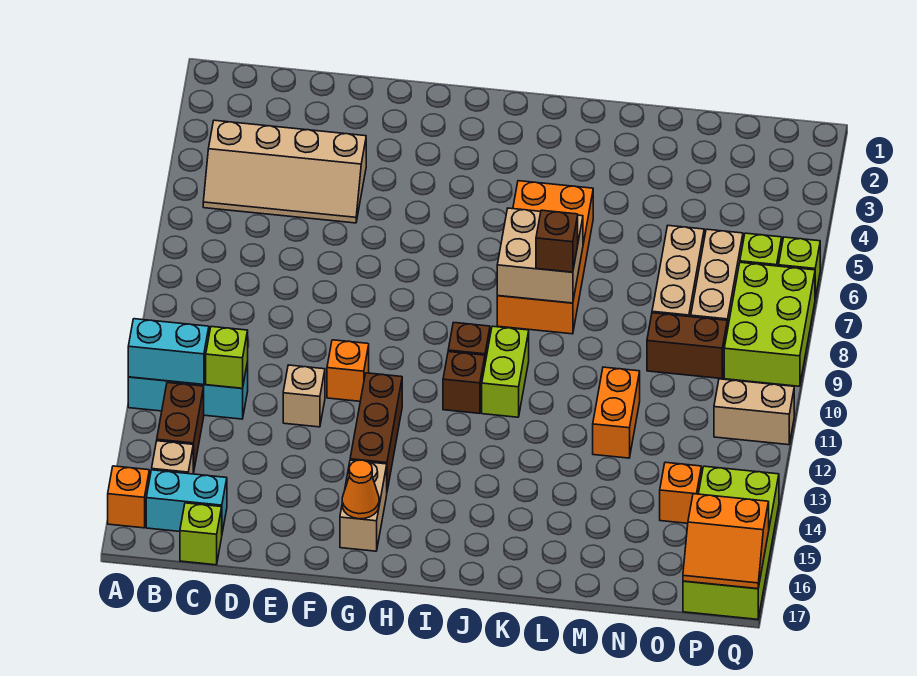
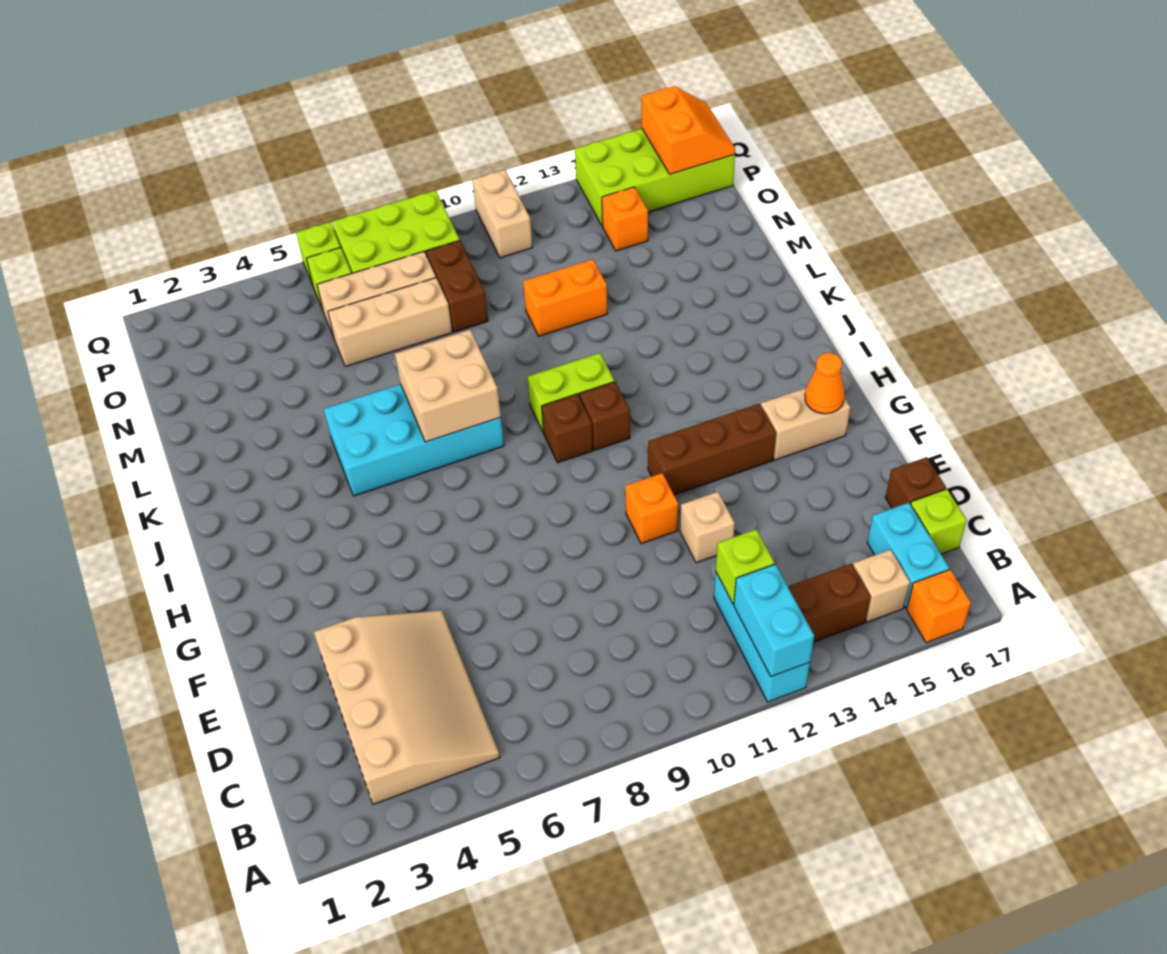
tan slope B4:E5 level 1 top 4 -> tan slope B3:E5 level 1 top 3
orange brick J5:K8 level 1 -> cyan brick J5:K8 level 1
brown brick K8 level 3 -> brown brick D17 level 1

